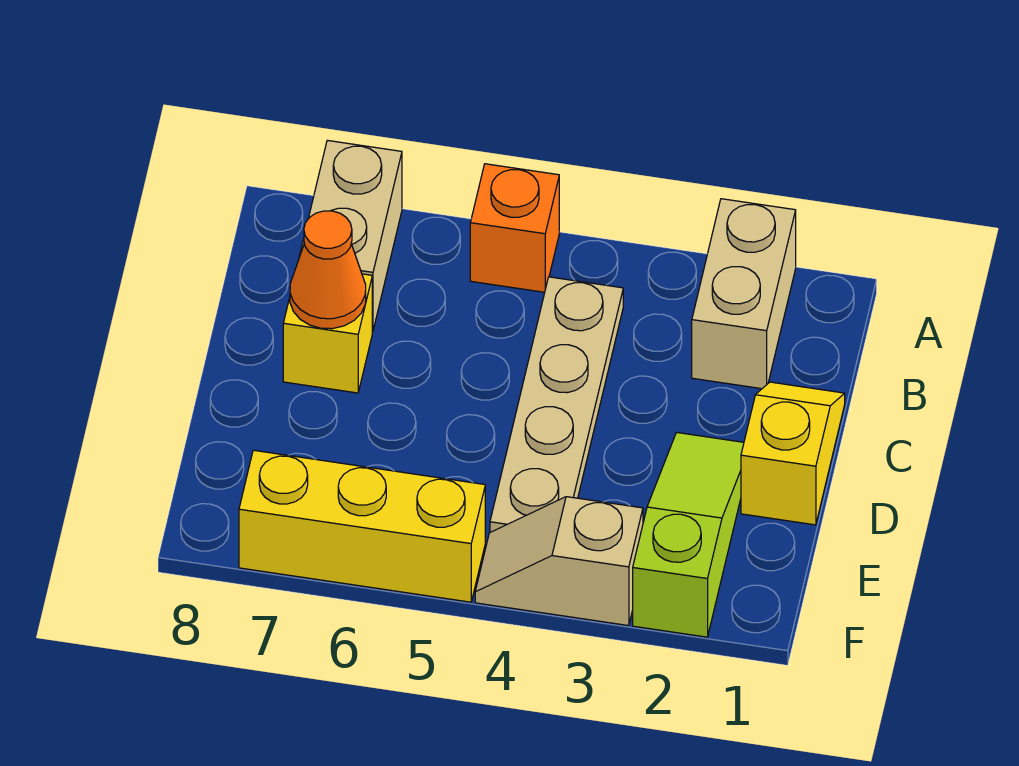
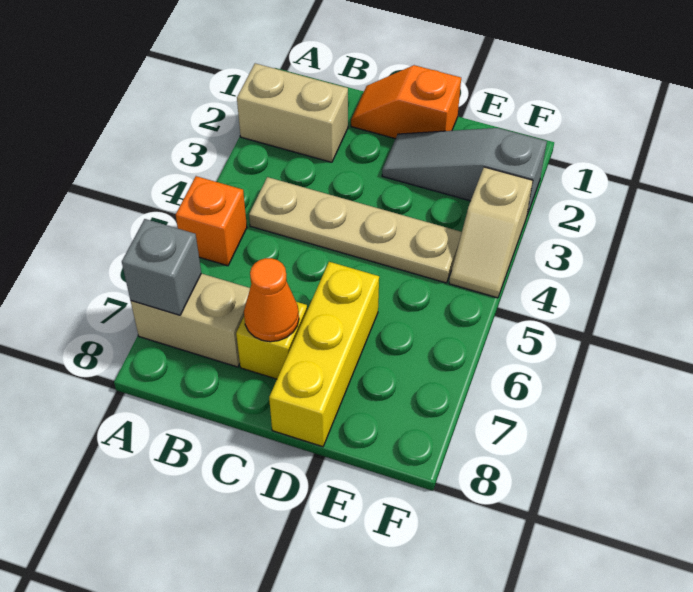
none -> grey brick A7 level 2
yellow slope C1:D1 level 1 top D -> orange slope C1:D1 level 1 top D
lime slope D2:F2 level 1 top F -> grey slope D2:F2 level 1 top F
yellow brick F5:F7 level 1 -> yellow brick D6:D8 level 1

